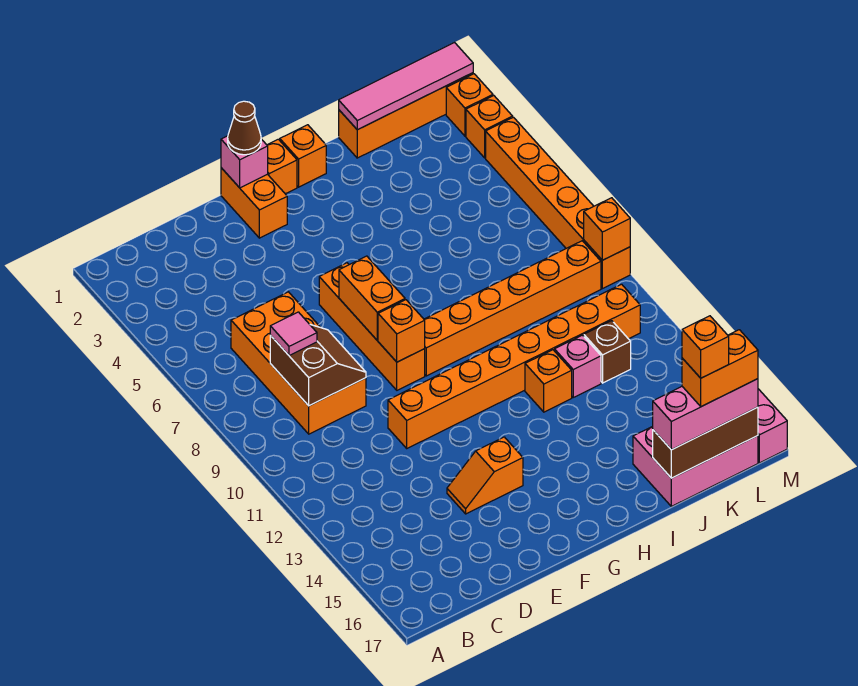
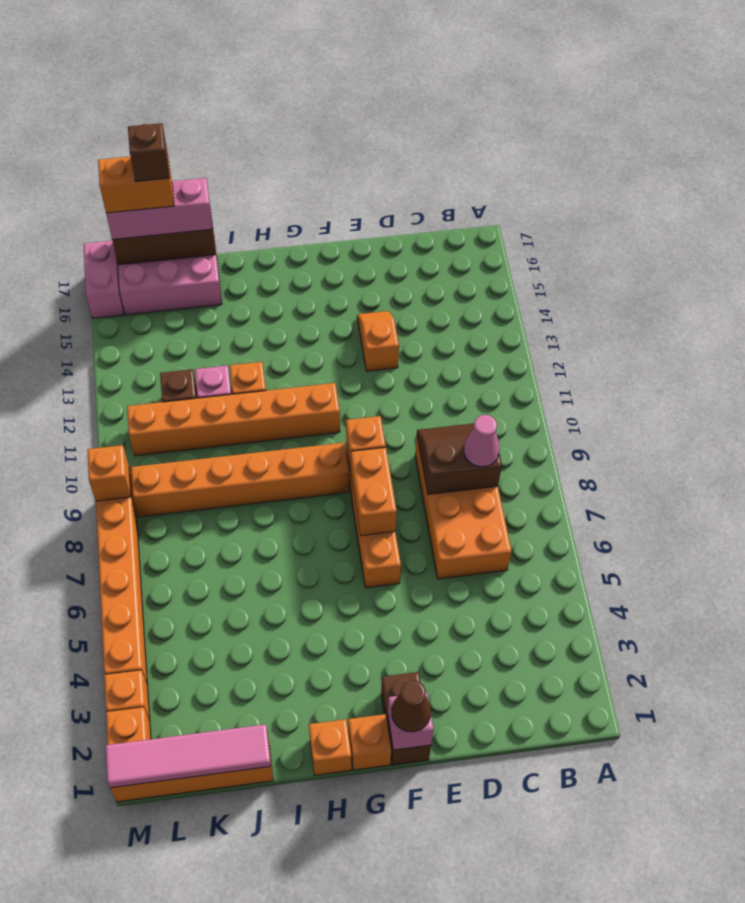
brown slope C8:D9 level 2 top C -> brown slope C8:D9 level 2 top 8
pink tile C8 level 3 -> pink cone C8 level 3
orange brick E11:L11 level 1 -> orange brick G11:L11 level 1
orange slope E14:F14 level 1 top F -> orange slope E13:E14 level 1 top 13
orange brick F1:F2 level 1 -> brown brick F1:F2 level 1
orange brick K17 level 5 -> brown brick K17 level 5

